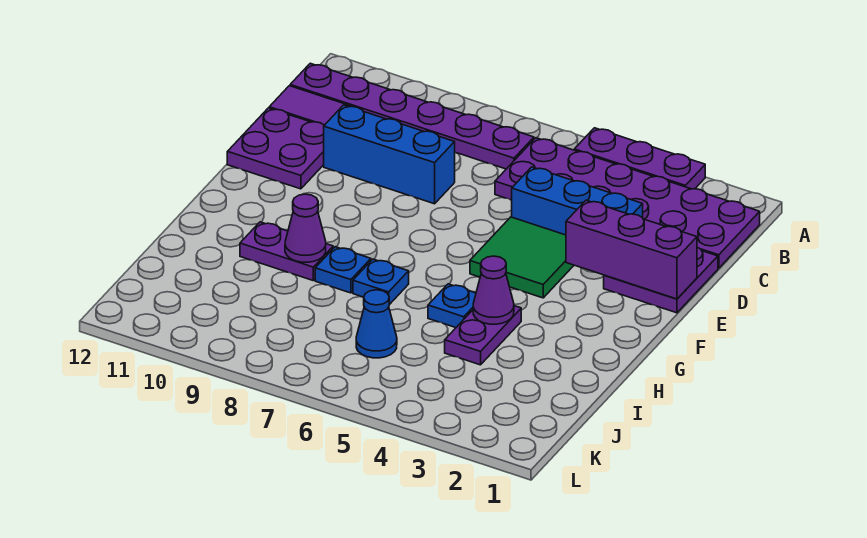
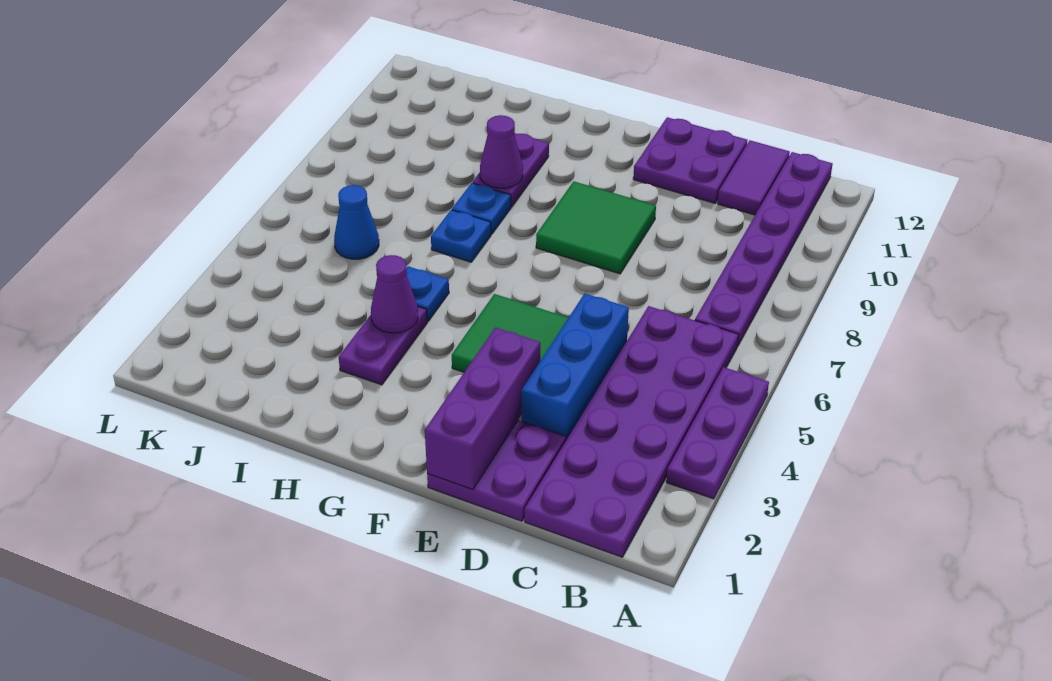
blue brick D8:D10 level 1 -> none
none -> green tile E8:F9 level 1
purple plate H4:I4 level 1 -> purple plate H3:H4 level 1

